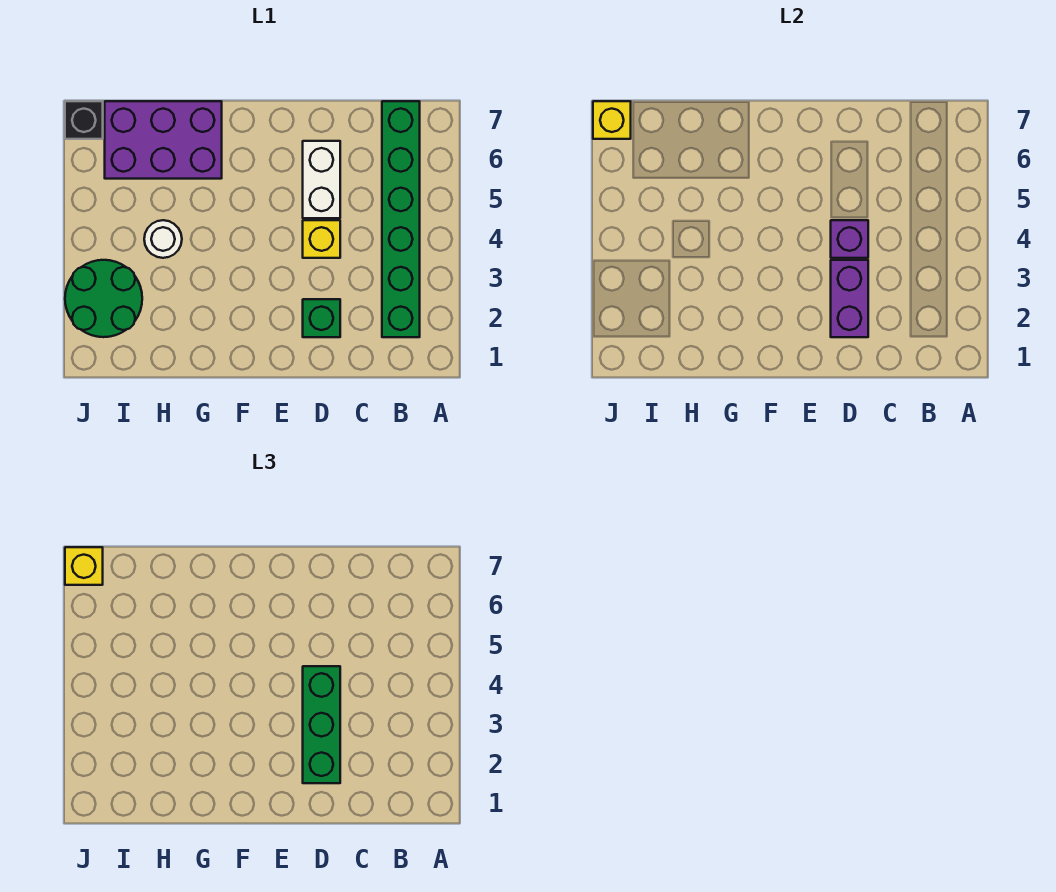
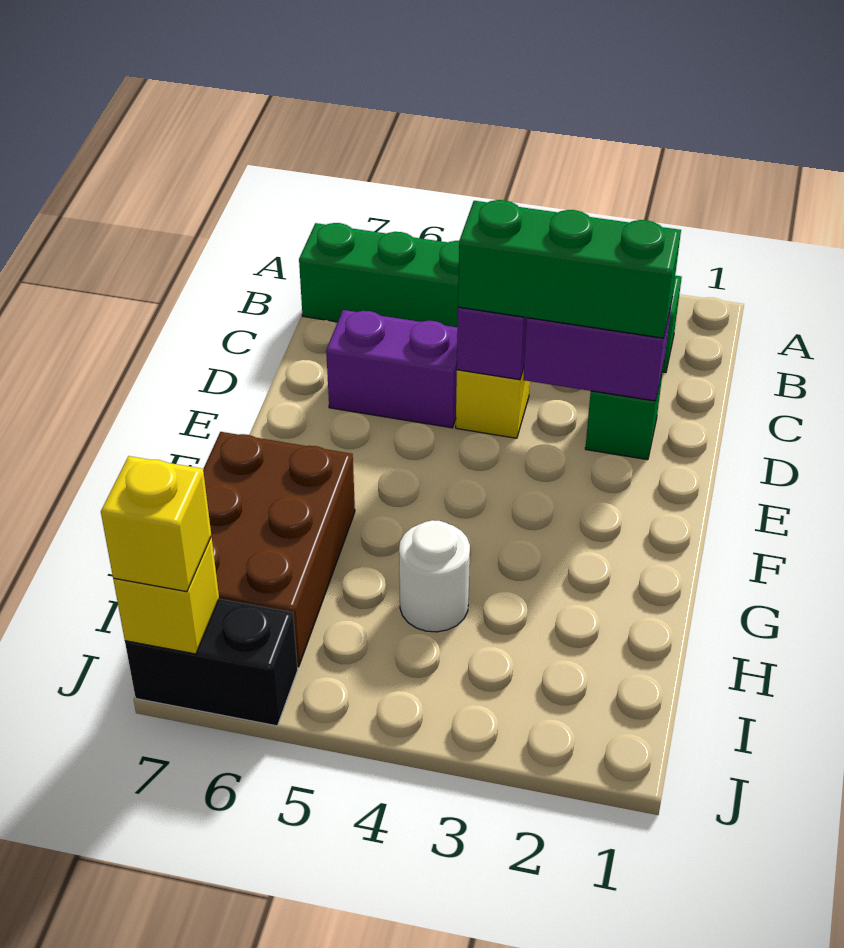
white brick D5:D6 level 1 -> purple brick D5:D6 level 1
purple brick G6:I7 level 1 -> brown brick G6:I7 level 1
green round brick I2:J3 level 1 -> none
black brick J7 level 1 -> black brick J6:J7 level 1

